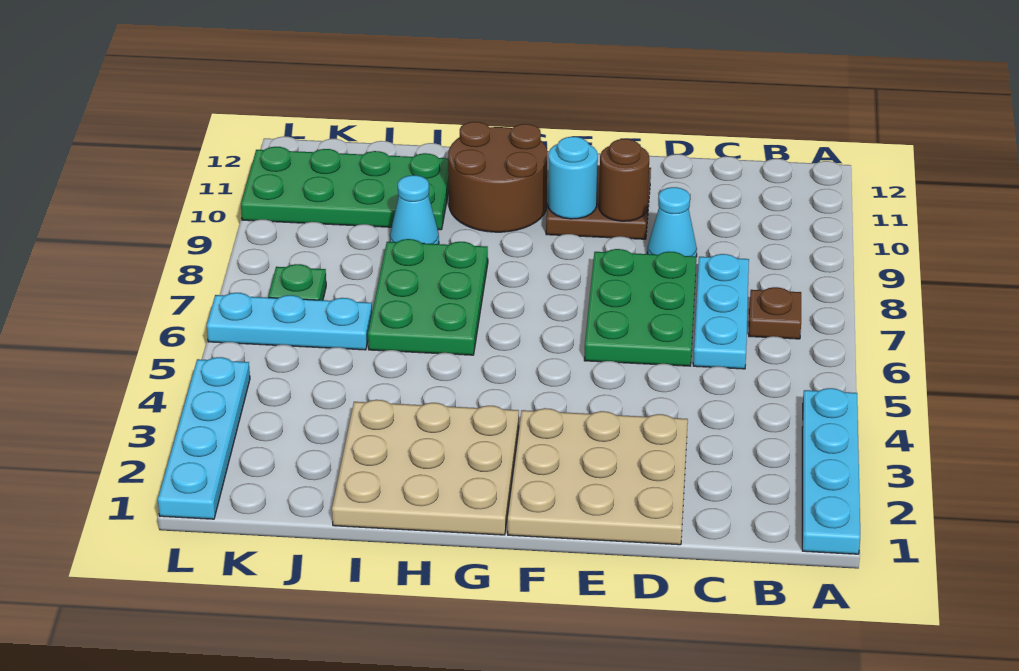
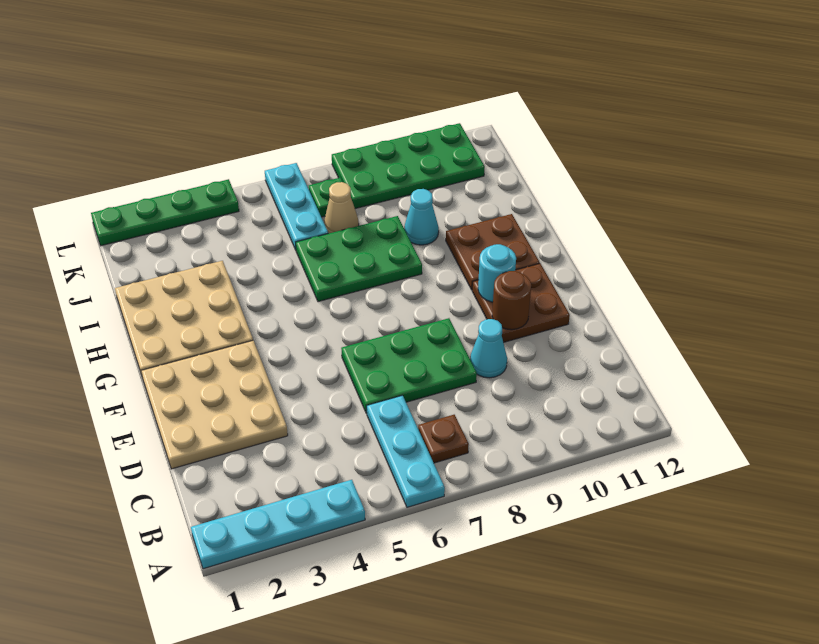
cyan plate C6:C8 level 1 -> cyan plate A6:C6 level 1
brown round brick G10:H11 level 1 -> brown plate G10:H11 level 1
green plate I10:L11 level 1 -> green plate K8:L11 level 1
none -> tan cone J7 level 1
cyan plate L1:L4 level 1 -> green plate L1:L4 level 1

